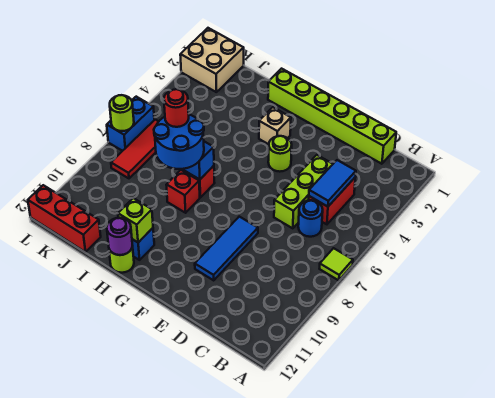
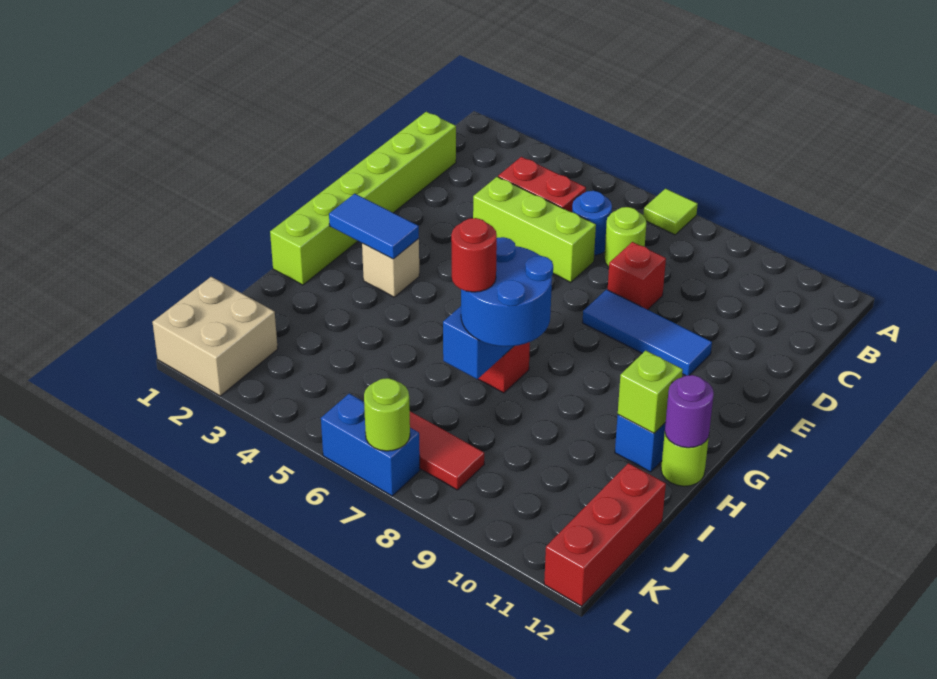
blue tile C4:C5 level 2 -> blue tile G2:G3 level 2
lime round brick F4 level 1 -> lime round brick C7 level 1
red brick H8 level 1 -> red brick D8 level 1

